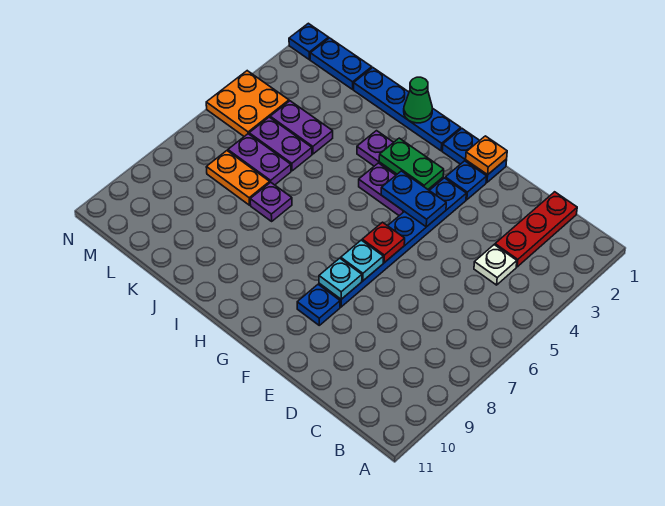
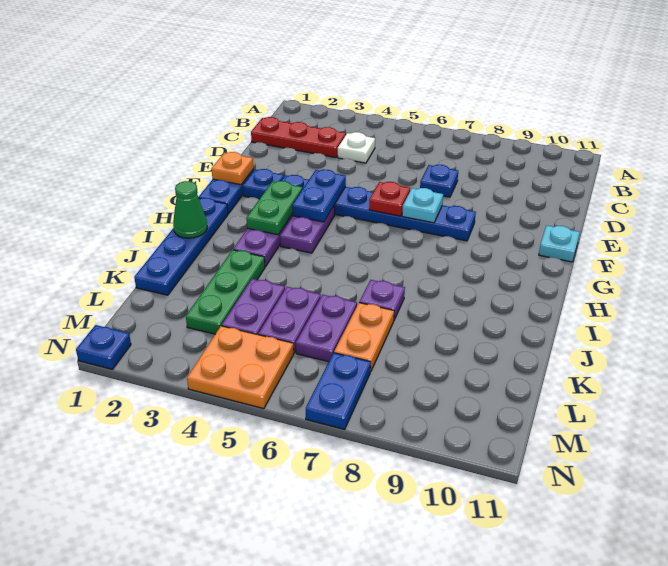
cyan plate F8 level 2 -> cyan plate F11 level 1
blue plate F9 level 1 -> blue plate D7 level 1
none -> green plate J3:L3 level 1
blue plate L1:M1 level 1 -> blue plate M7:N7 level 1

